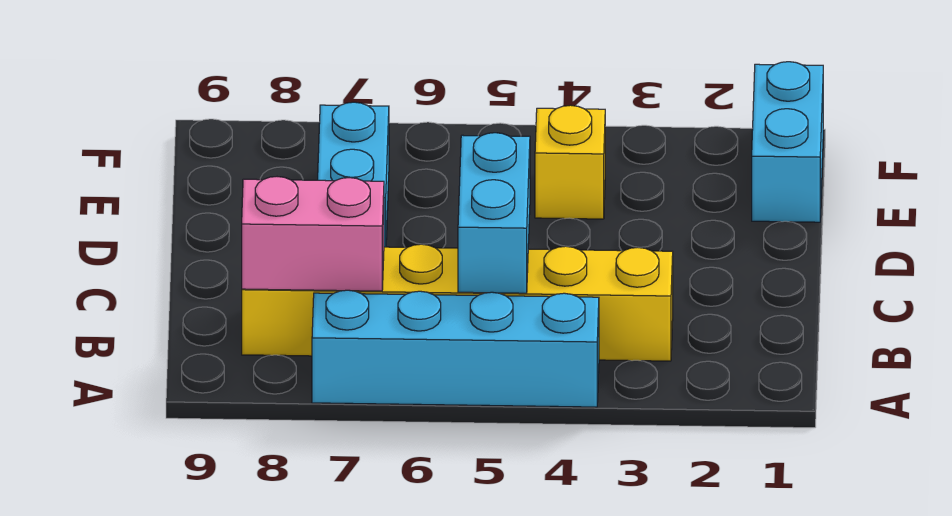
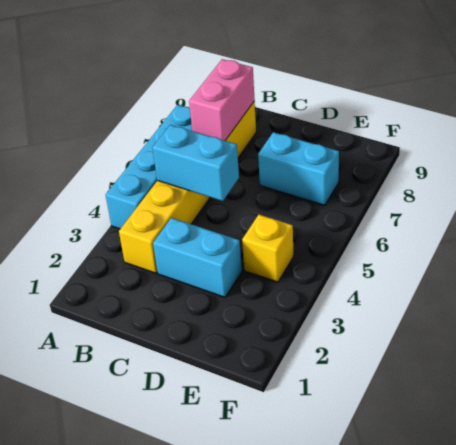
cyan brick E1:F1 level 1 -> cyan brick C3:D3 level 1

